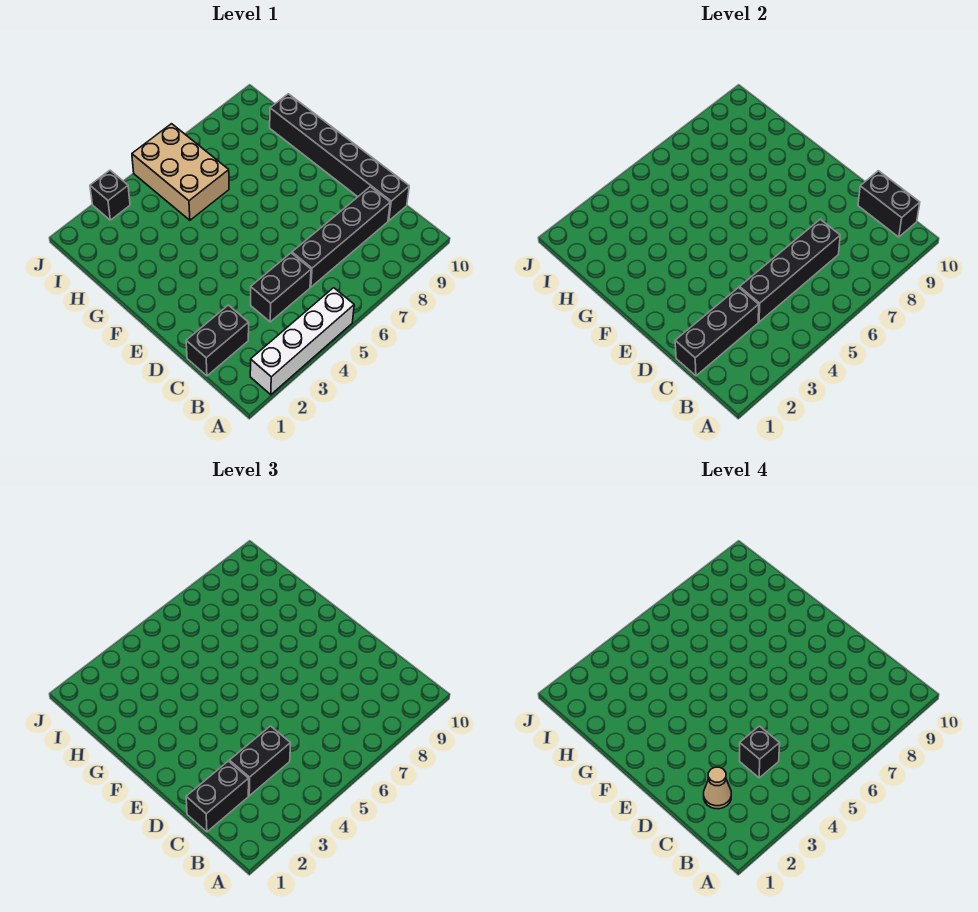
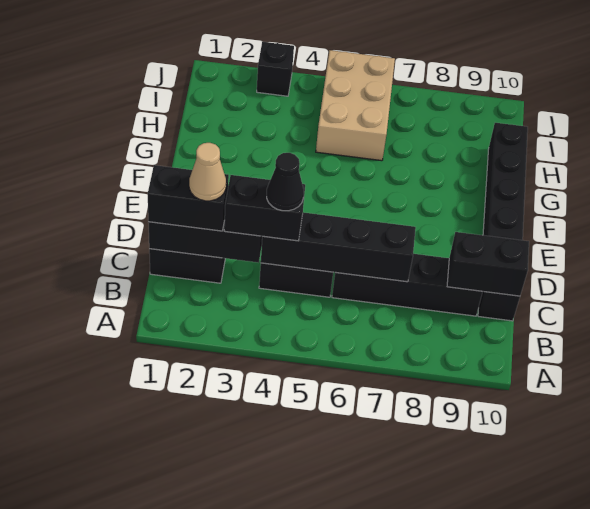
white brick A2:A5 level 1 -> none
black brick B10:C10 level 2 -> black brick C9:C10 level 2
black brick C4 level 4 -> black cone C4 level 4

